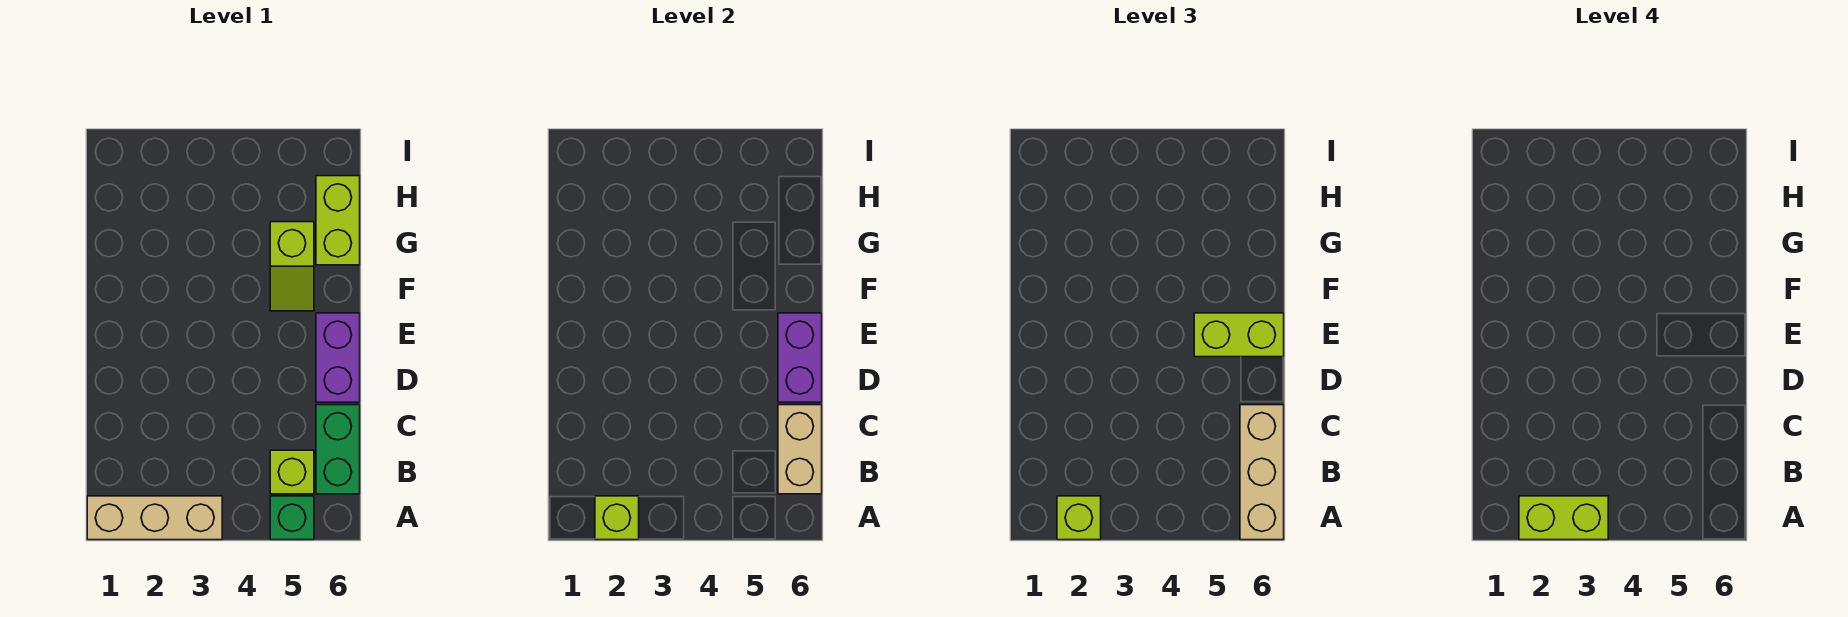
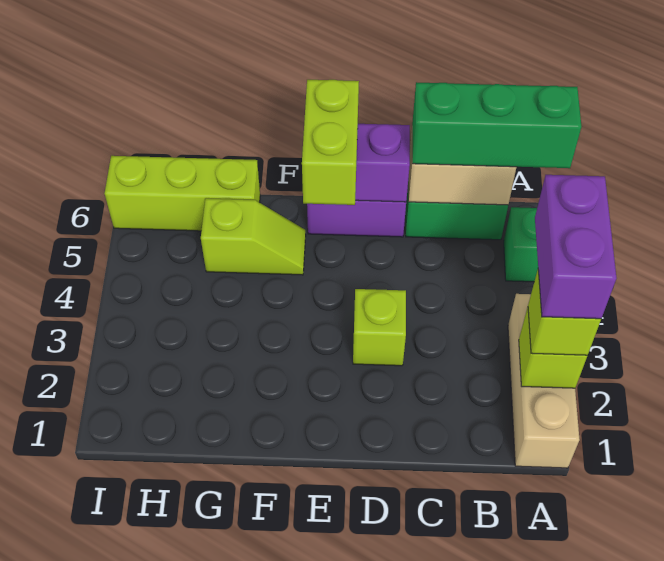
lime brick A2:A3 level 4 -> purple brick A2:A3 level 4
tan brick A6:C6 level 3 -> green brick A6:C6 level 3
lime brick B5 level 1 -> lime brick D3 level 1
lime brick G6:H6 level 1 -> lime brick G6:I6 level 1

